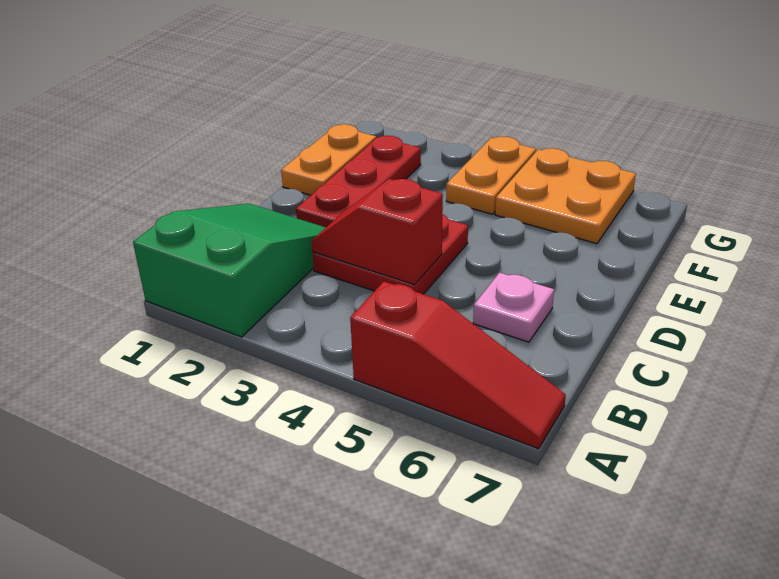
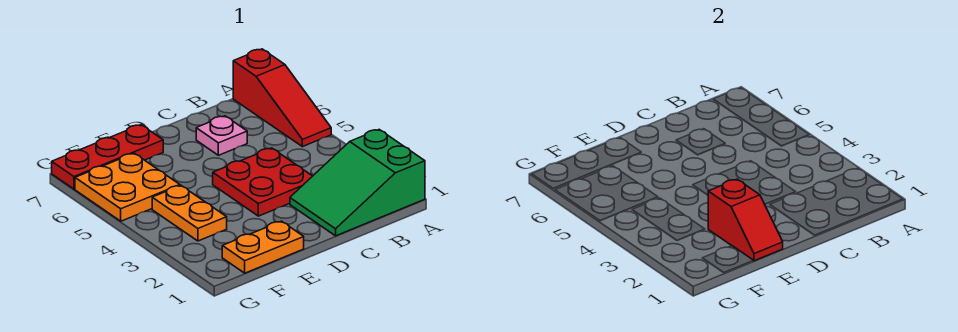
red slope A5:A7 level 1 top 5 -> red slope A5:A7 level 1 top 7
red slope C3:C4 level 2 top 4 -> red slope E1:E2 level 2 top 2
red plate D2:F2 level 1 -> red plate E7:G7 level 1
orange plate F4:G4 level 1 -> orange plate F3:F4 level 1

